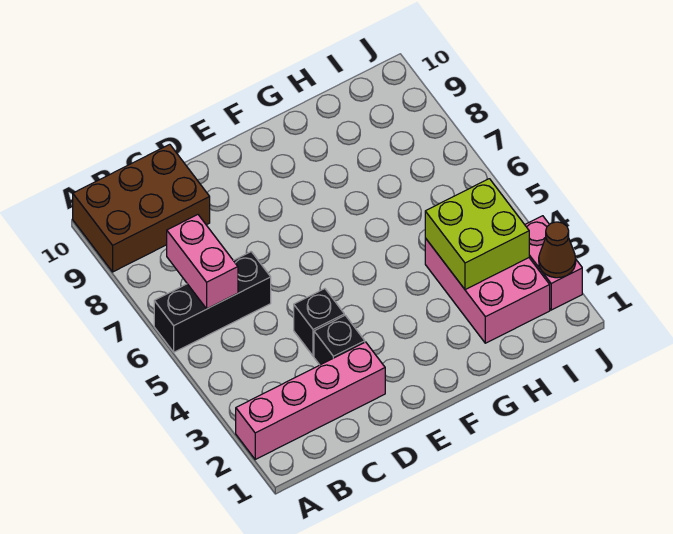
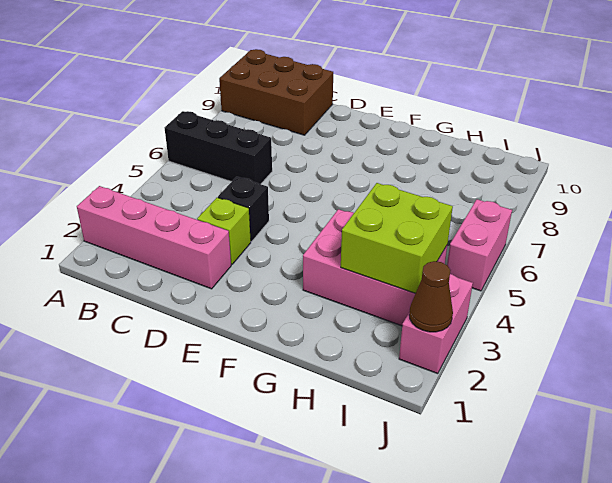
pink brick B6:B7 level 2 -> pink brick J5:J6 level 1
black brick D3 level 1 -> lime brick D3 level 1
pink brick H2:I4 level 1 -> pink brick G3:I4 level 1

